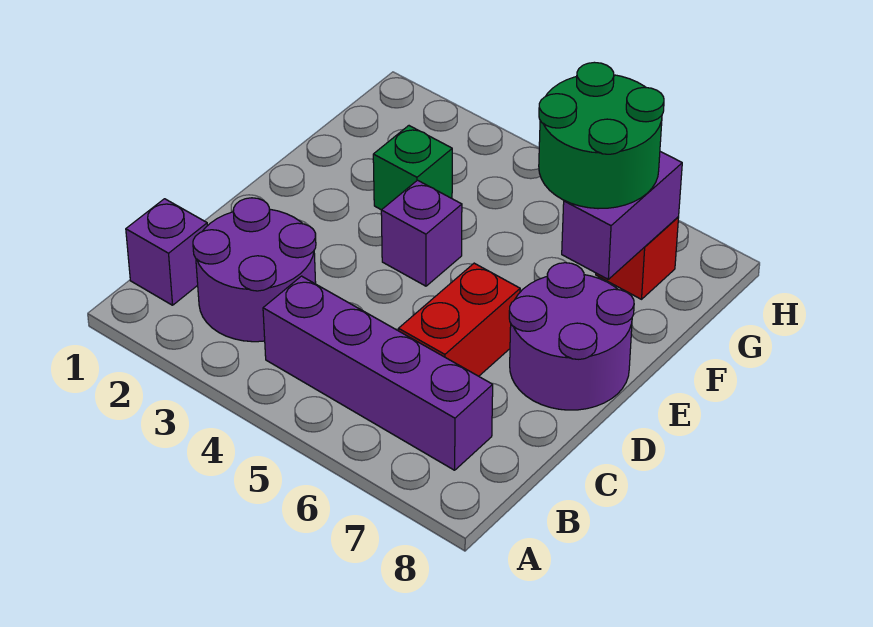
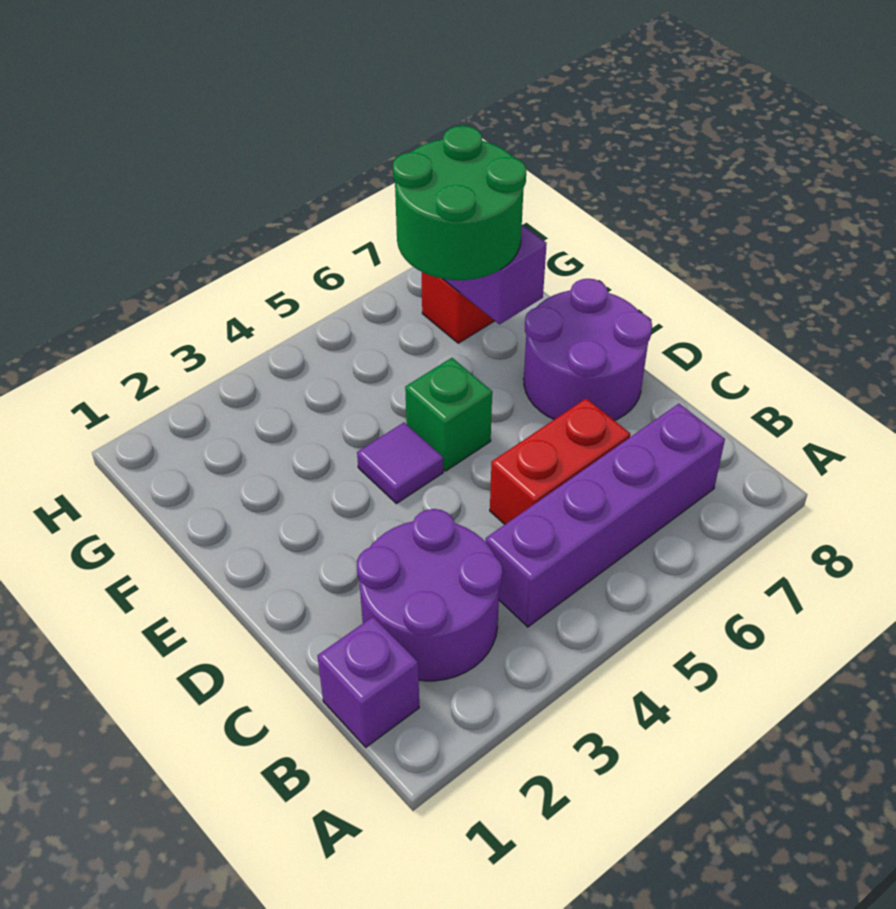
red brick C6:D6 level 1 -> red brick C5:C6 level 1
purple brick E4 level 1 -> purple tile E4 level 1
green brick F3 level 1 -> green brick E5 level 1

